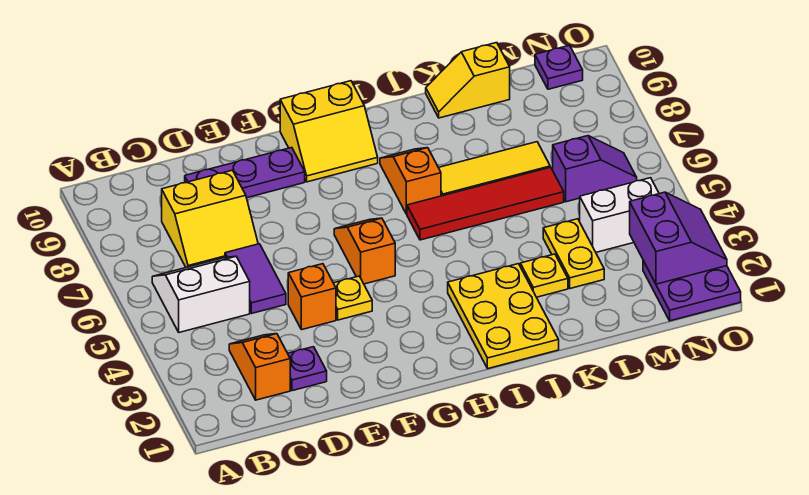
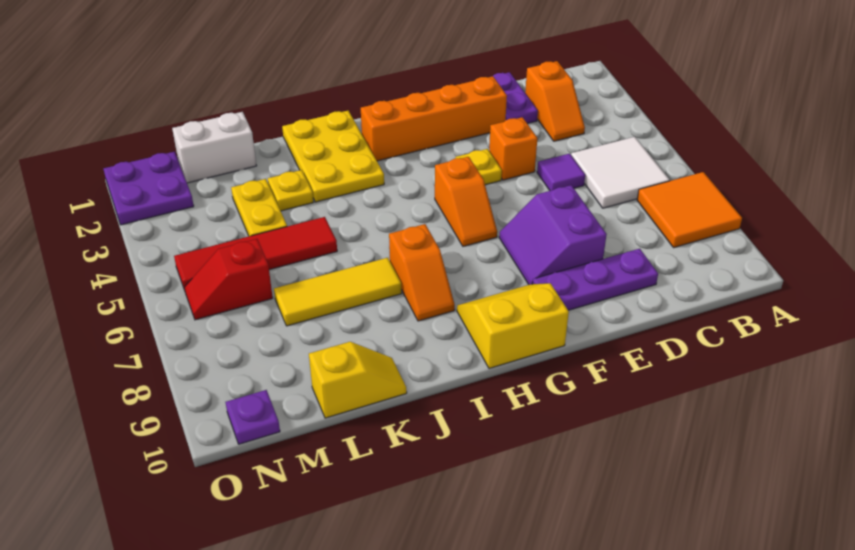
none -> orange tile A7:B8 level 1
white slope B5:C6 level 1 top 5 -> white tile B5:C6 level 1
yellow slope C7:D8 level 1 top 8 -> none
purple plate D2 level 1 -> purple plate D1:D2 level 1
purple tile D5:D6 level 1 -> purple tile D5 level 1
none -> orange brick E2:H2 level 1
red tile I6:L6 level 1 -> red tile K5:N5 level 1
white brick M4:N4 level 1 -> white brick L1:M1 level 1
purple slope M6:N6 level 1 top M -> red slope M6:N6 level 1 top M
purple slope N2:O3 level 2 top N -> purple slope E7:F8 level 1 top E

